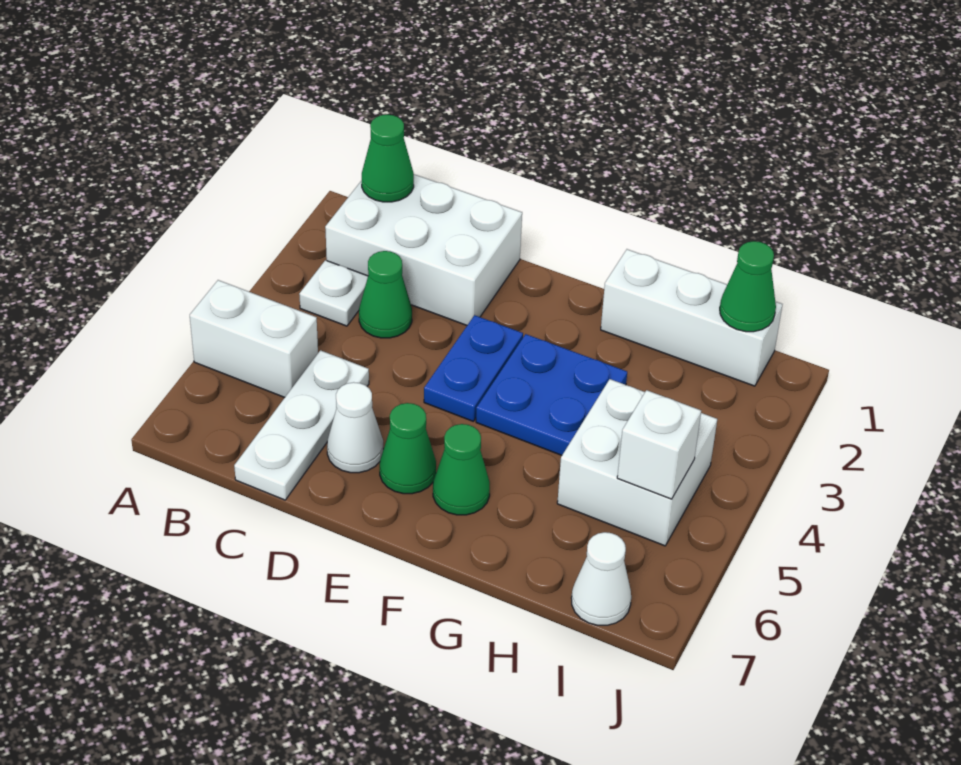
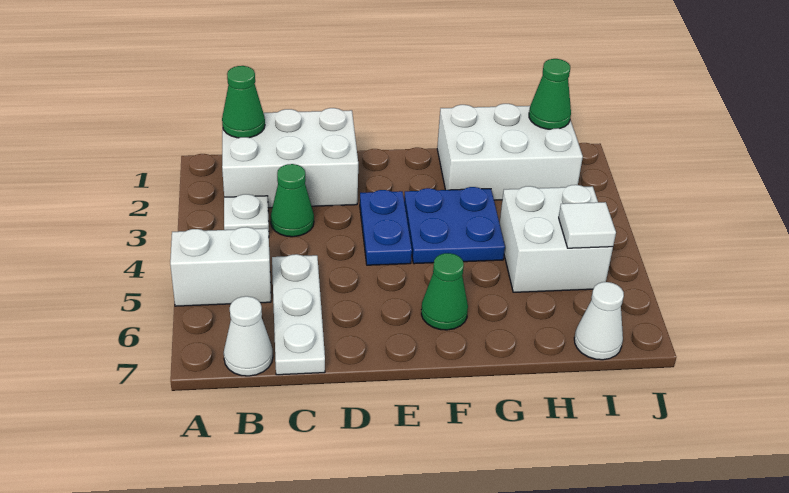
white cone D6 level 1 -> white cone B7 level 1
green cone E6 level 1 -> none
white brick G1:I1 level 1 -> white brick G1:I2 level 1
white brick I5 level 2 -> white tile I5 level 2

